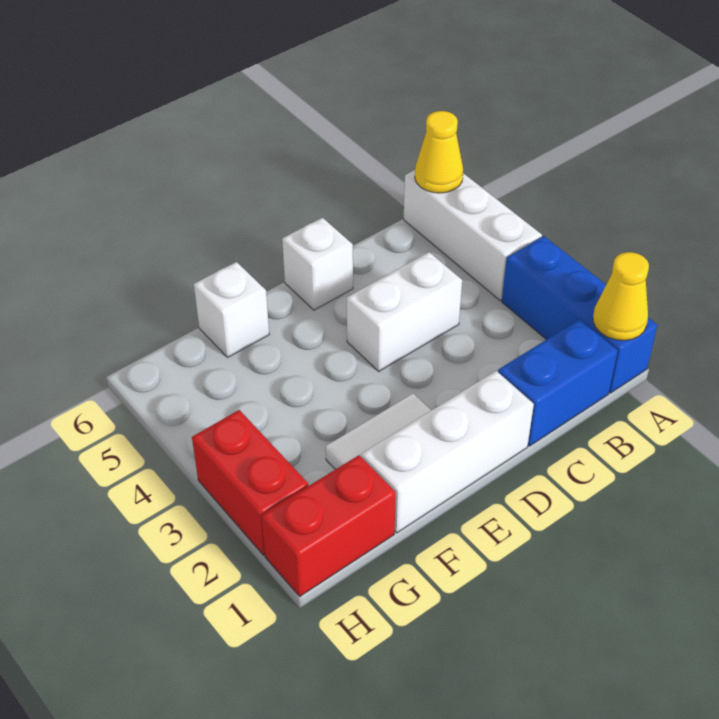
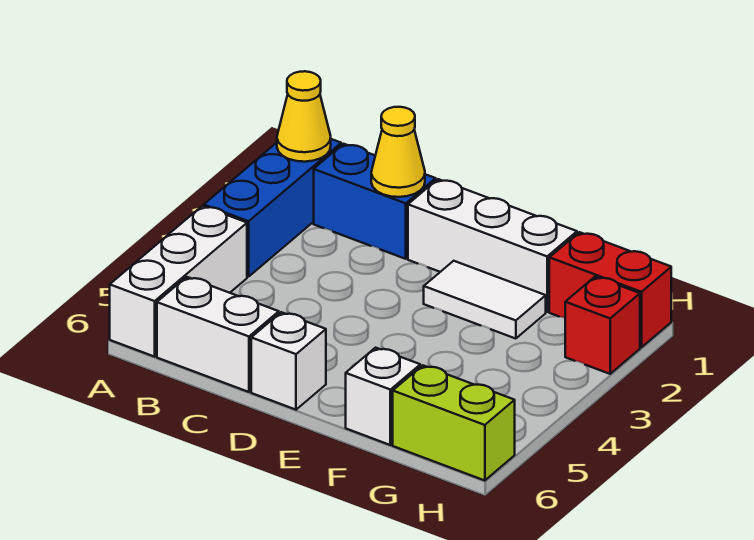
yellow cone A6 level 2 -> yellow cone C1 level 2
white brick C4:D4 level 1 -> white brick B6:C6 level 1
none -> lime brick G6:H6 level 1
red brick H2:H3 level 1 -> red brick H2 level 1

